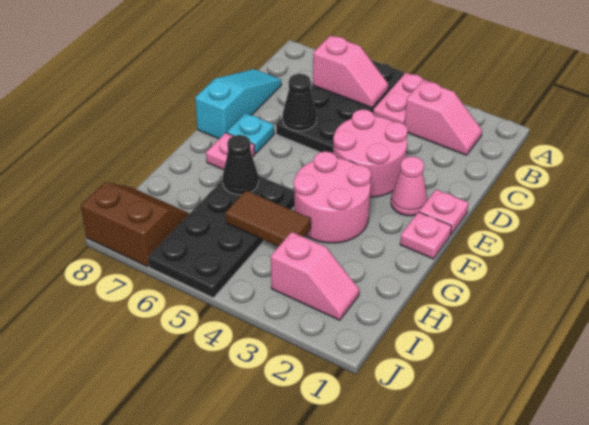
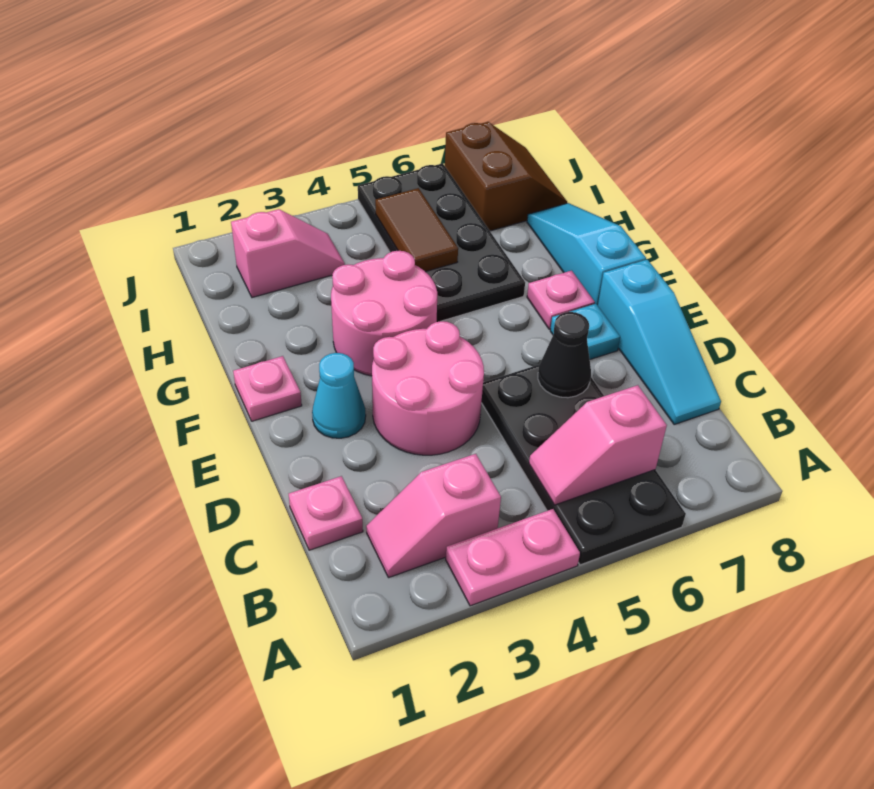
pink plate A4:B4 level 1 -> pink plate A3:A4 level 1
pink plate E1 level 1 -> pink plate C1 level 1
pink cone E2 level 1 -> cyan cone E2 level 1
none -> cyan slope F8:H8 level 1 top F
black cone G6 level 2 -> none
brown tile H4:H5 level 2 -> brown tile H5:I5 level 2
pink slope I2:I3 level 1 top 3 -> pink slope I2:I3 level 1 top 2
brown slope I7:J8 level 1 top J -> brown slope I7:J8 level 1 top 7

